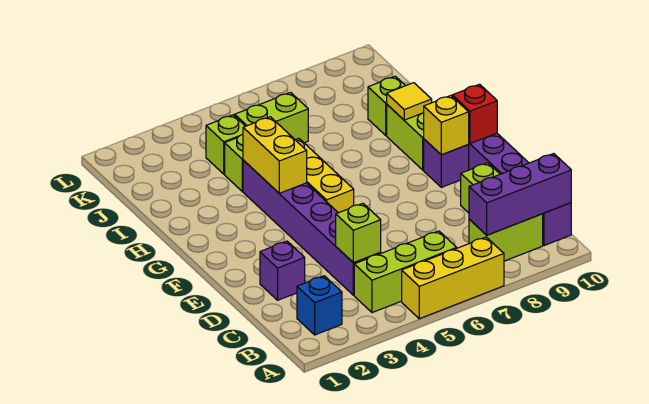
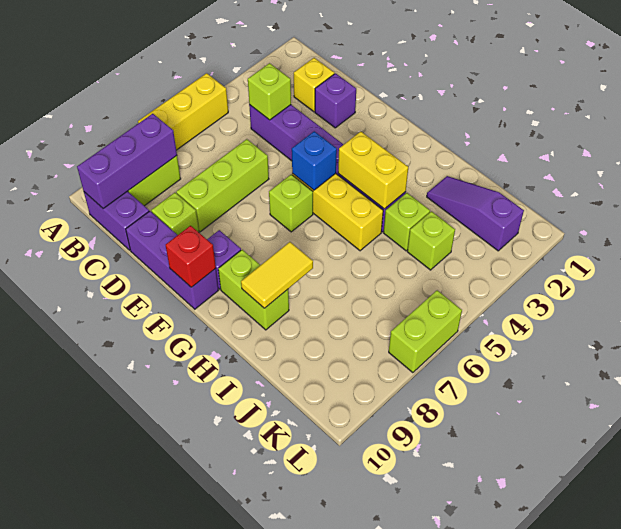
blue brick B2 level 1 -> blue brick F5 level 2
lime brick B4:B6 level 1 -> lime brick D6:D8 level 1
yellow brick F9 level 2 -> yellow brick C2 level 1
yellow tile H9 level 2 -> yellow tile H8:H9 level 2
none -> purple slope I2:K2 level 1 top K
lime brick I9 level 1 -> lime brick F6 level 1
lime brick J5:J6 level 1 -> lime brick L6:L7 level 1

